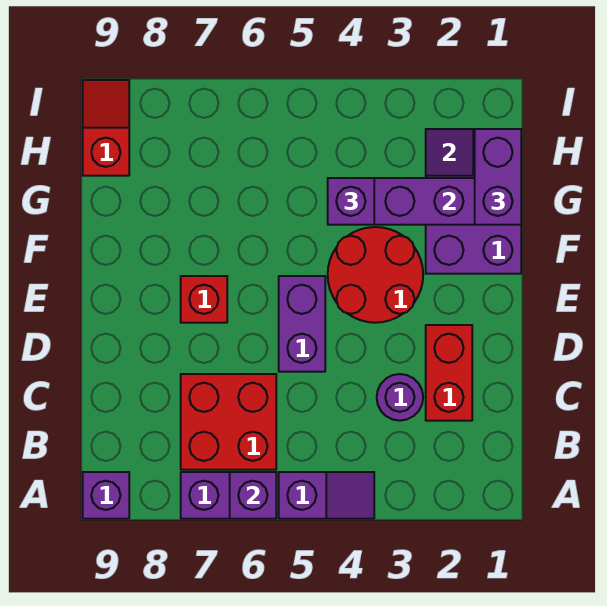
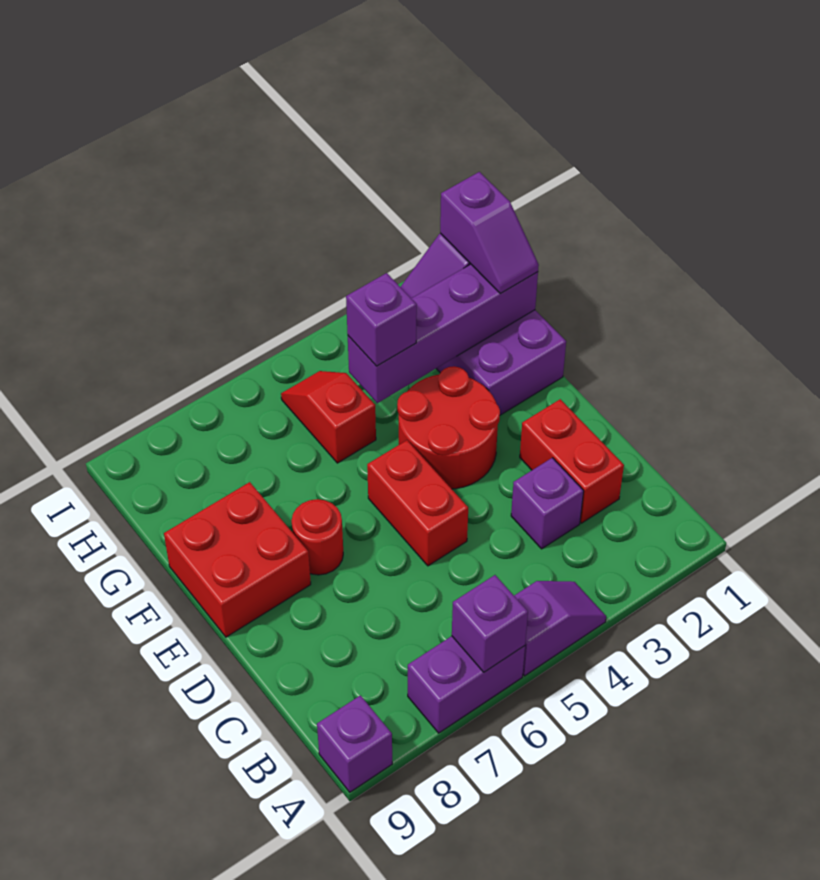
red brick B6:C7 level 1 -> red brick E8:F9 level 1
purple round brick C3 level 1 -> purple brick C3 level 1
purple brick D5:E5 level 1 -> red brick D5:E5 level 1
red brick E7 level 1 -> red round brick E7 level 1
purple brick G1:H1 level 3 -> purple slope G1:H1 level 3 top H
red slope H9:I9 level 1 top H -> red slope G5:H5 level 1 top G

